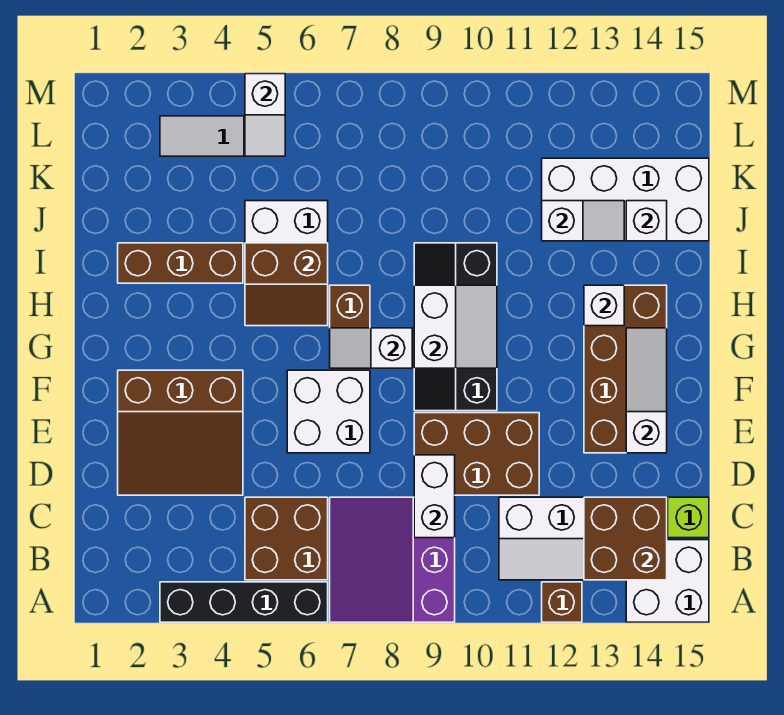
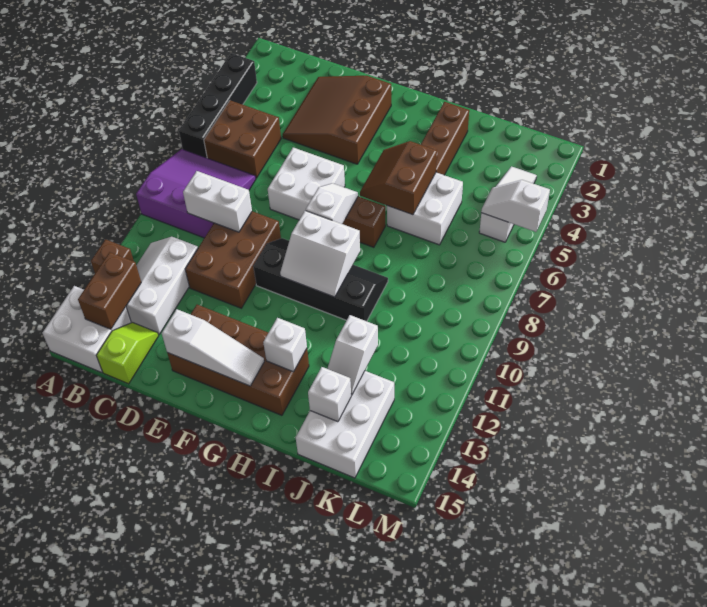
brown brick B13:C14 level 2 -> brown brick B13:B14 level 2
white brick J12:K15 level 1 -> white brick J13:K15 level 1

